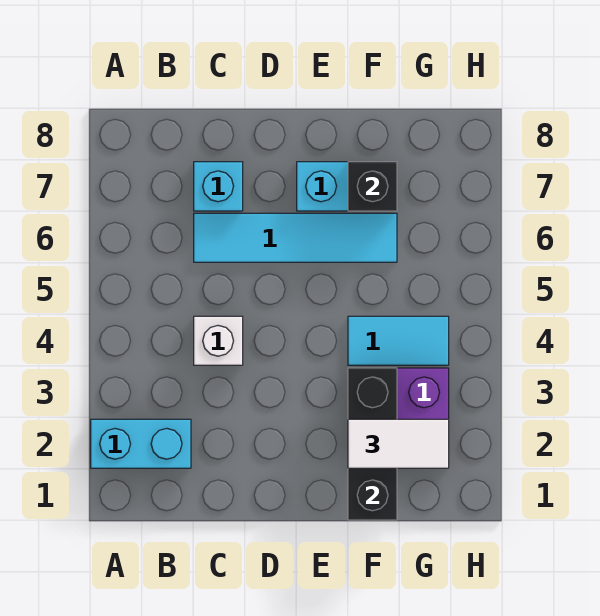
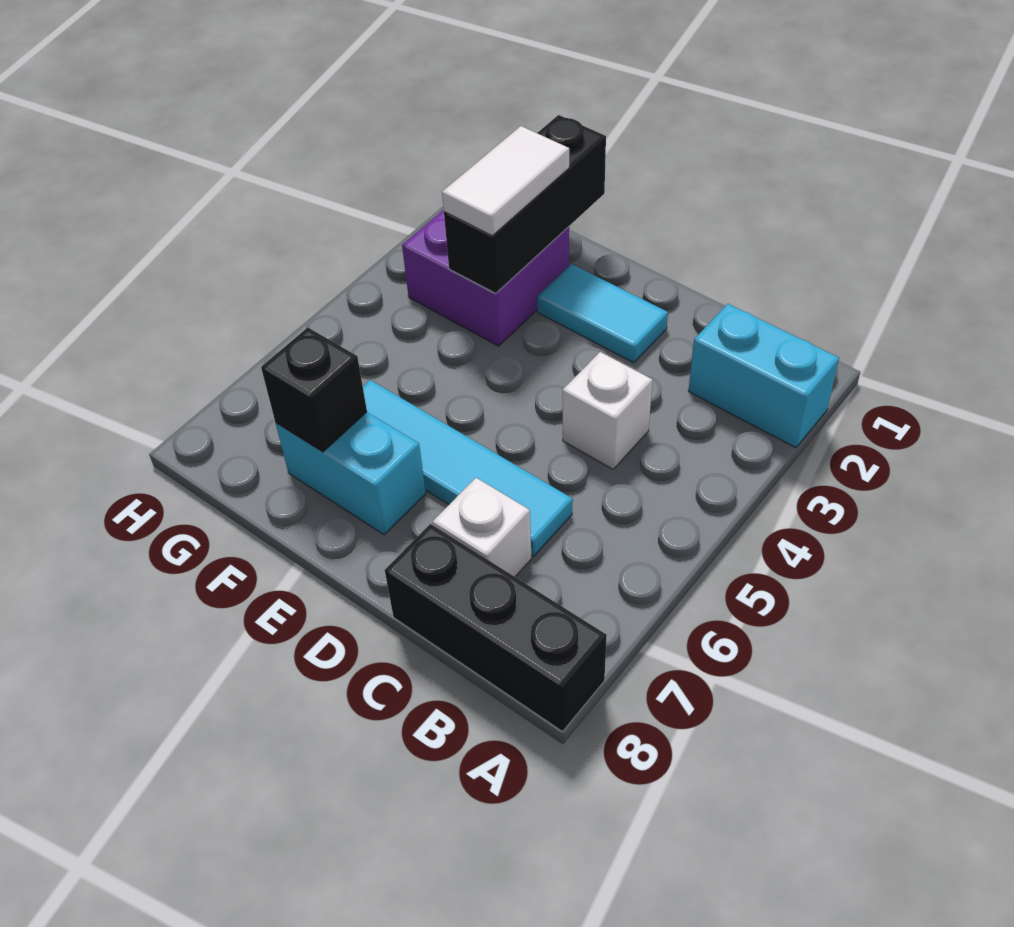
none -> black brick A8:C8 level 1
cyan brick C7 level 1 -> white brick C7 level 1
white tile F2:G2 level 3 -> white tile F2:F3 level 3
cyan tile F4:G4 level 1 -> cyan tile D2:E2 level 1

